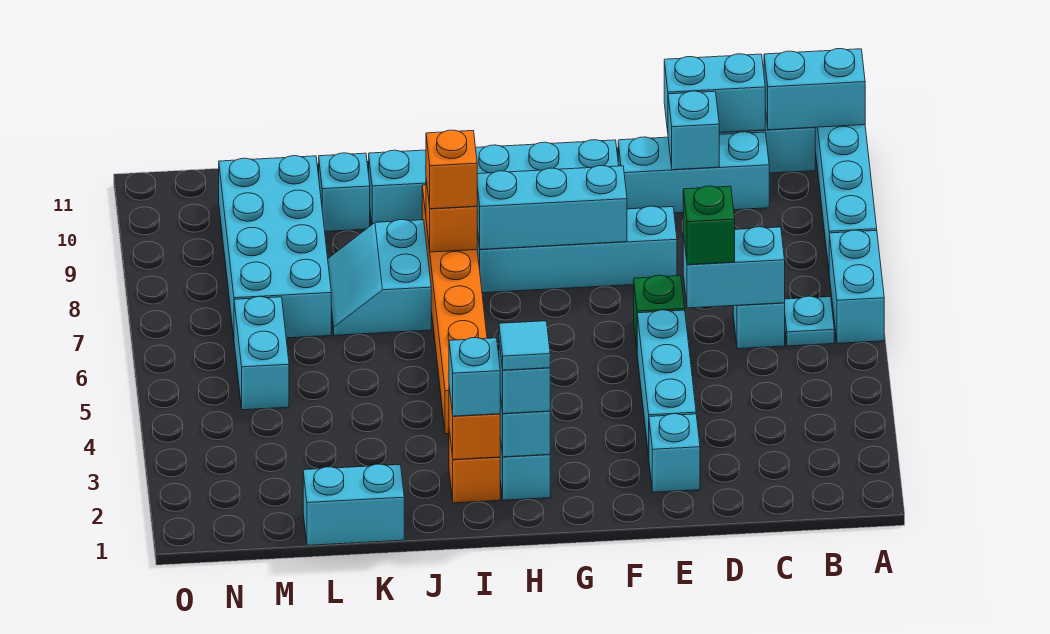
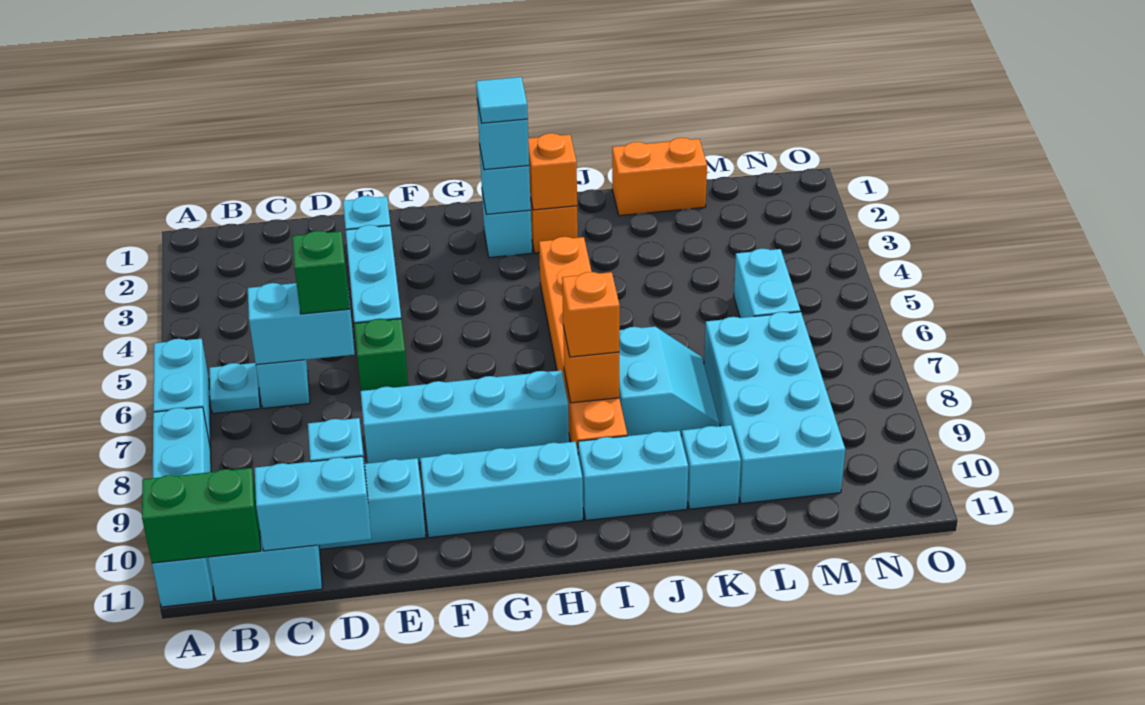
cyan brick A11:B11 level 2 -> green brick A11:B11 level 2
cyan brick F8:H8 level 2 -> none
cyan brick I2 level 3 -> none
cyan brick K1:L1 level 1 -> orange brick K1:L1 level 1

